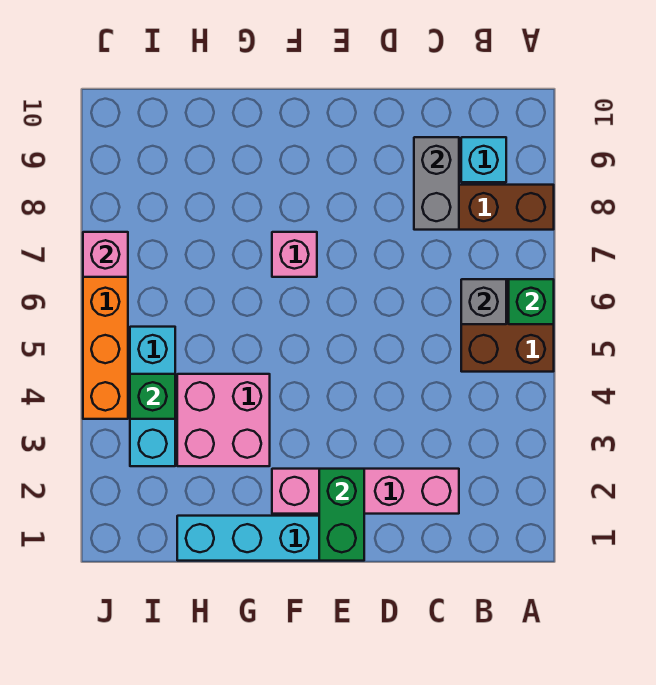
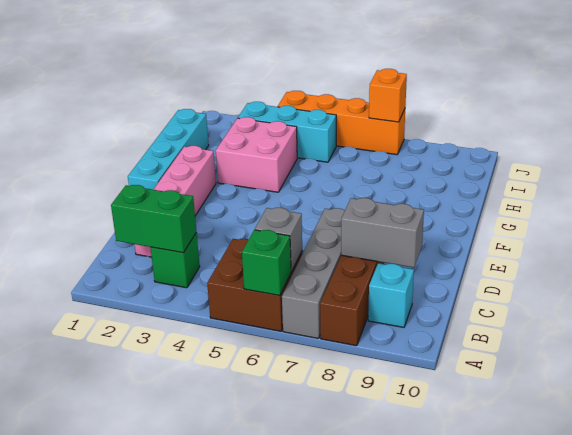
none -> grey brick A7:D7 level 1
green brick E1:E2 level 2 -> green brick B2:B3 level 2
pink brick F7 level 1 -> none
green brick I4 level 2 -> green brick B3 level 1
pink brick J7 level 2 -> orange brick J7 level 2

